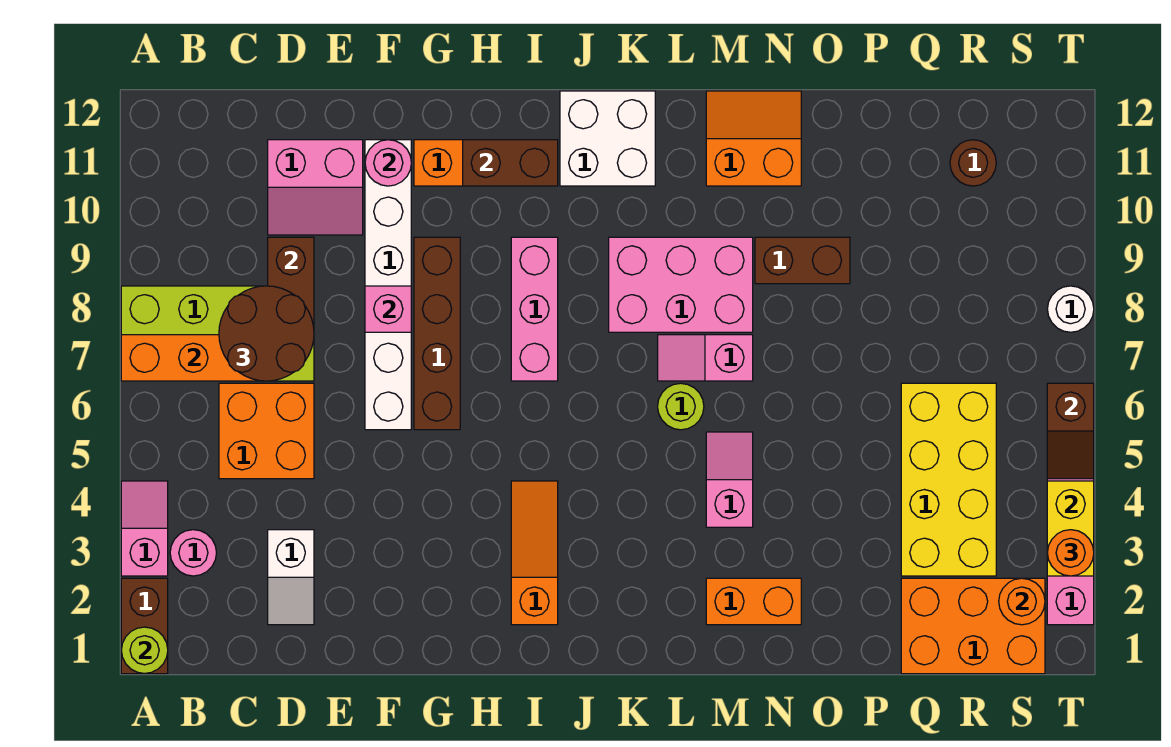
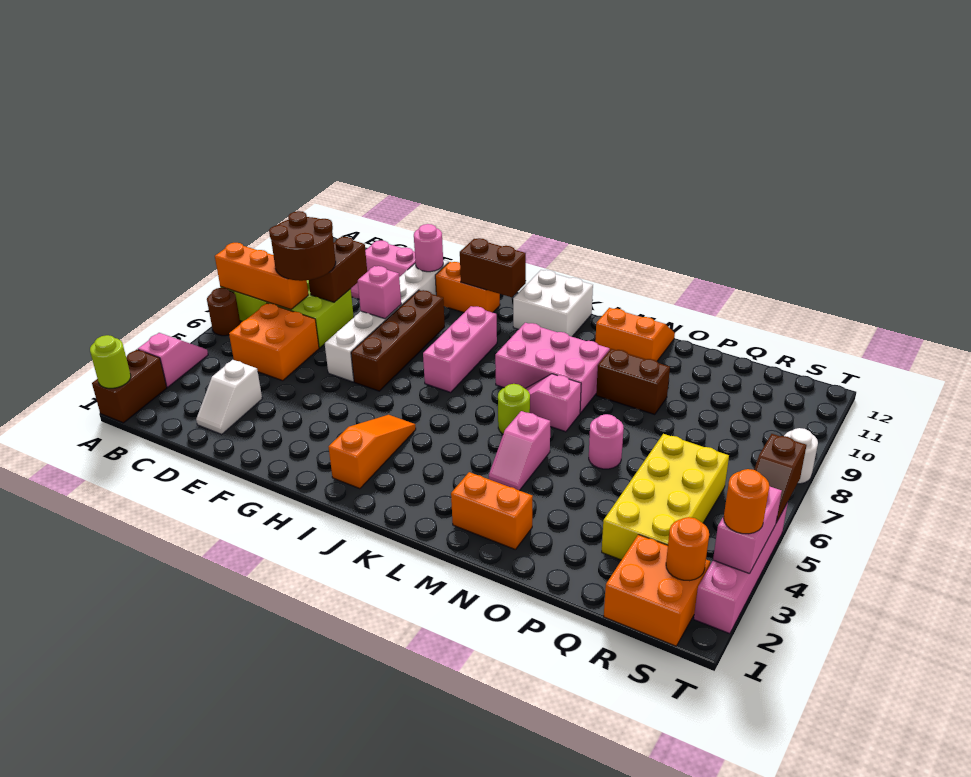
pink round brick B3 level 1 -> pink round brick O6 level 1
pink slope M4:M5 level 1 top 4 -> pink slope M4:M5 level 1 top 5
orange brick Q1:S2 level 1 -> orange brick R1:S2 level 1
brown round brick R11 level 1 -> brown round brick A6 level 1
yellow brick T3:T4 level 2 -> pink brick T3:T4 level 2

